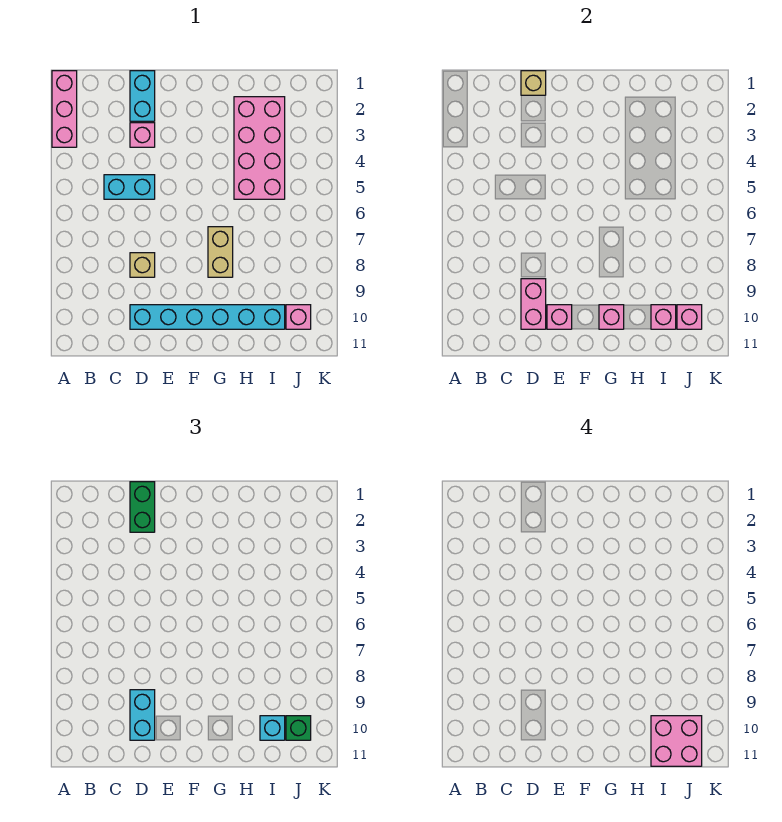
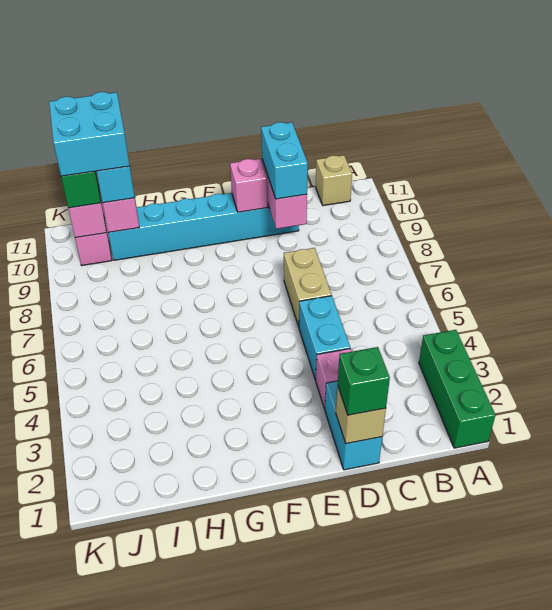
pink brick A1:A3 level 1 -> green brick A1:A3 level 1
cyan brick C5:D5 level 1 -> cyan brick D4:D5 level 1
green brick D1:D2 level 3 -> green brick D1 level 3
tan brick D8 level 1 -> tan brick B11 level 1
tan brick G7:G8 level 1 -> tan brick D6:D7 level 1
pink brick G10 level 2 -> none
pink brick H2:I5 level 1 -> none
pink brick I10:J11 level 4 -> cyan brick I10:J11 level 4

